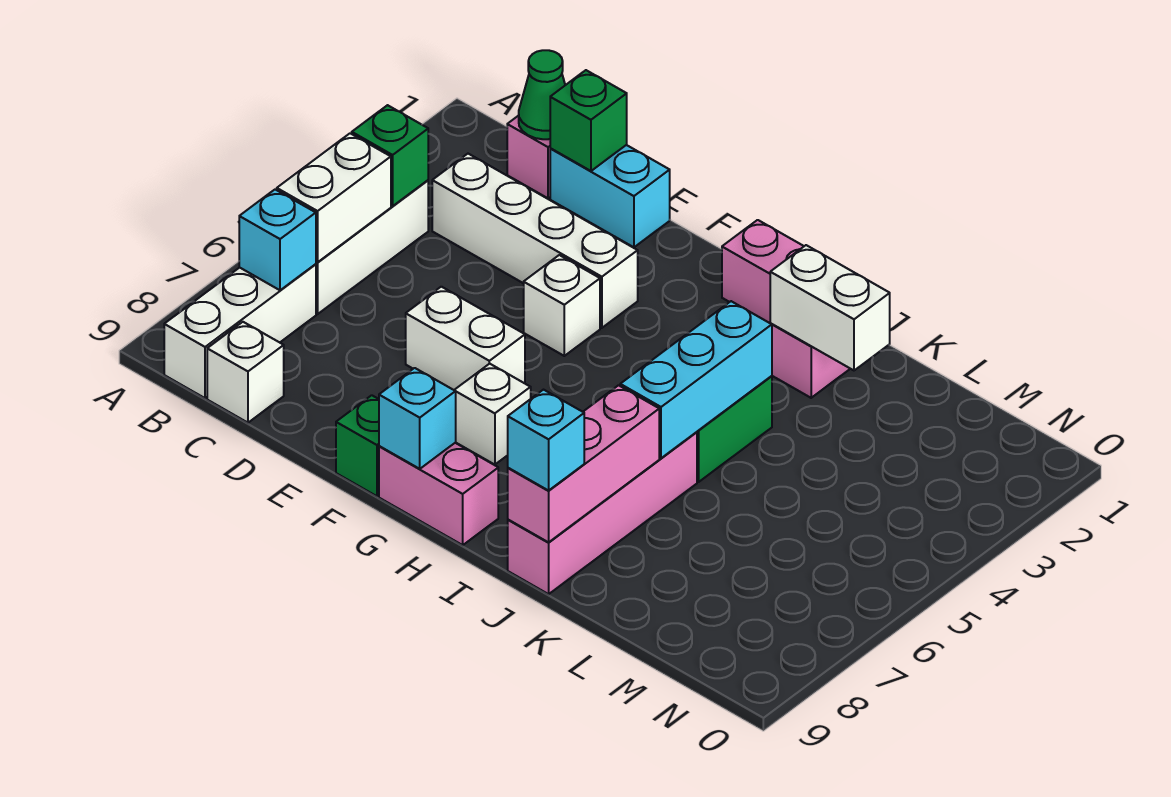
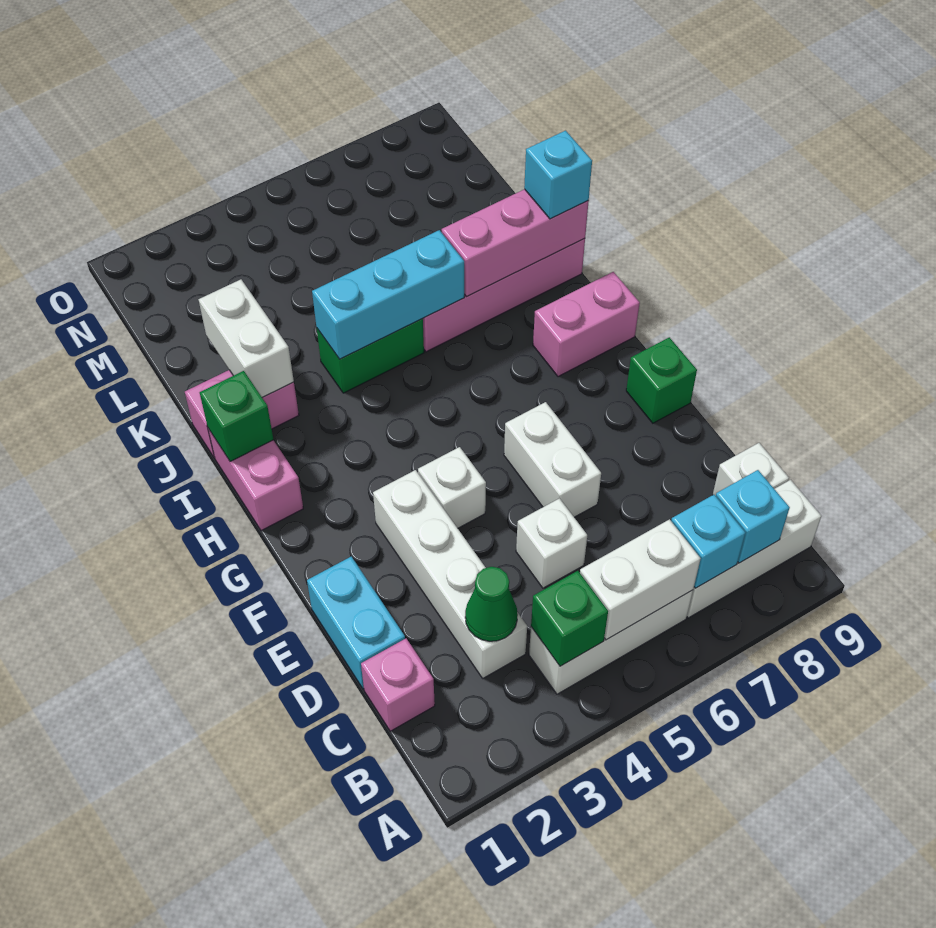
green cone C1 level 2 -> green cone C3 level 2
green brick D1 level 2 -> green brick I1 level 2
white brick G7 level 1 -> white brick D5 level 1
pink brick G9:H9 level 1 -> pink brick H8:H9 level 1
cyan brick G9 level 2 -> cyan brick B8 level 2

